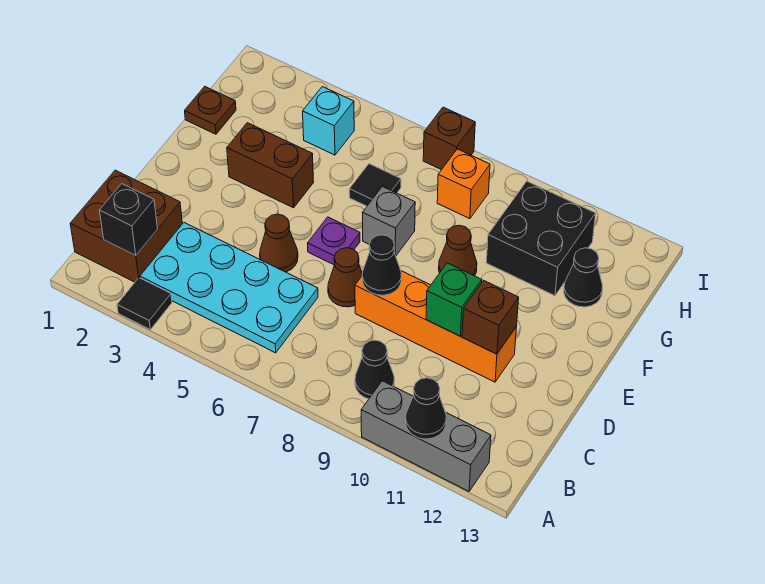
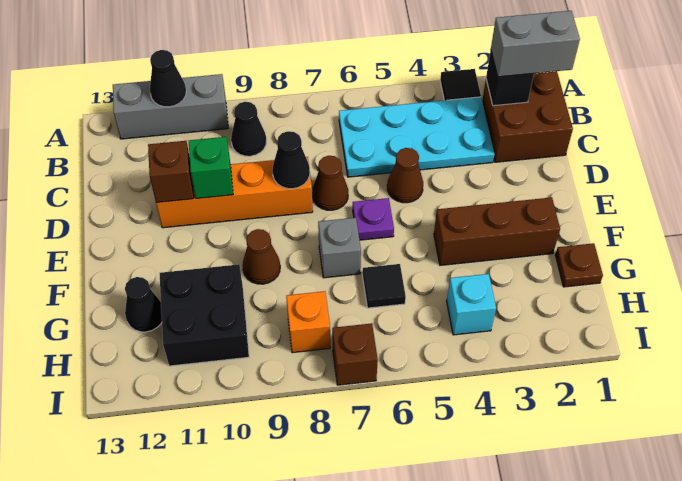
none -> grey brick B1:B2 level 3
brown brick F3:F4 level 1 -> brown brick F2:F4 level 1

